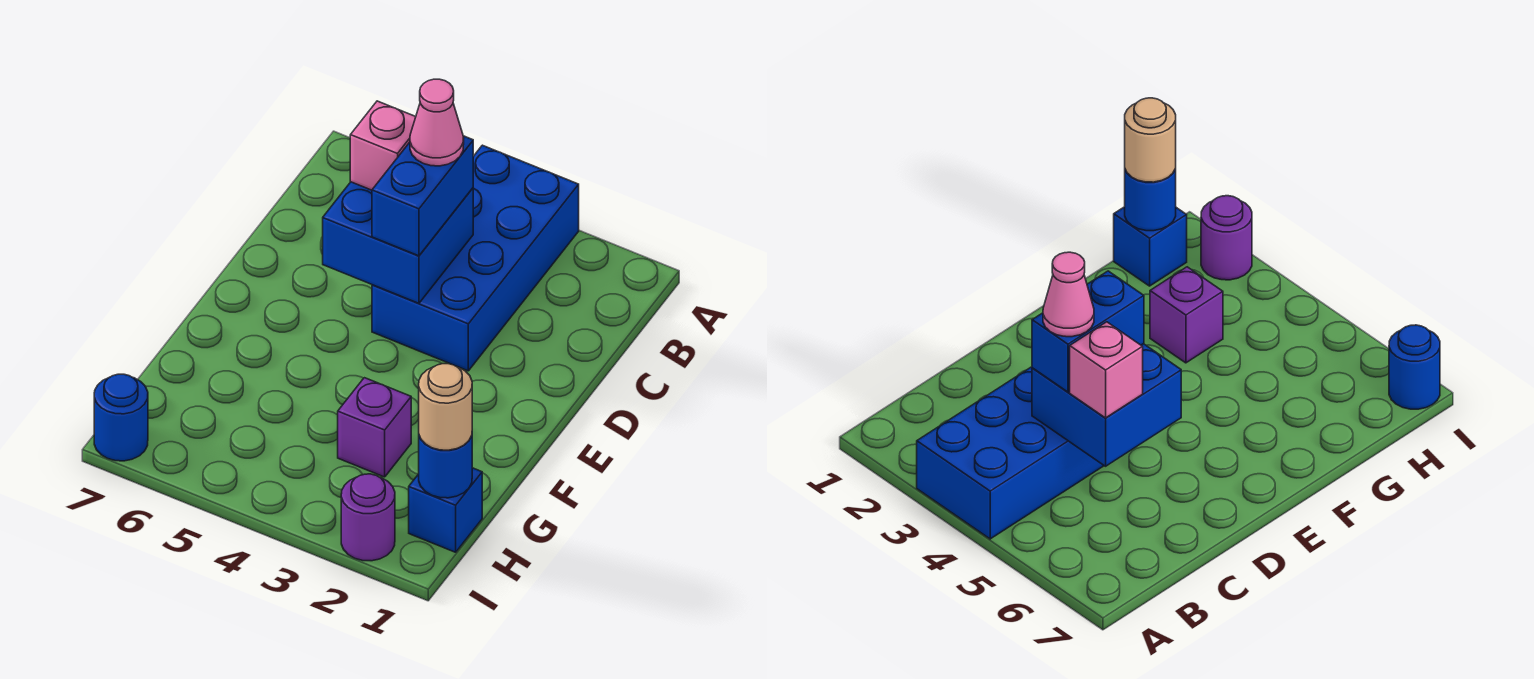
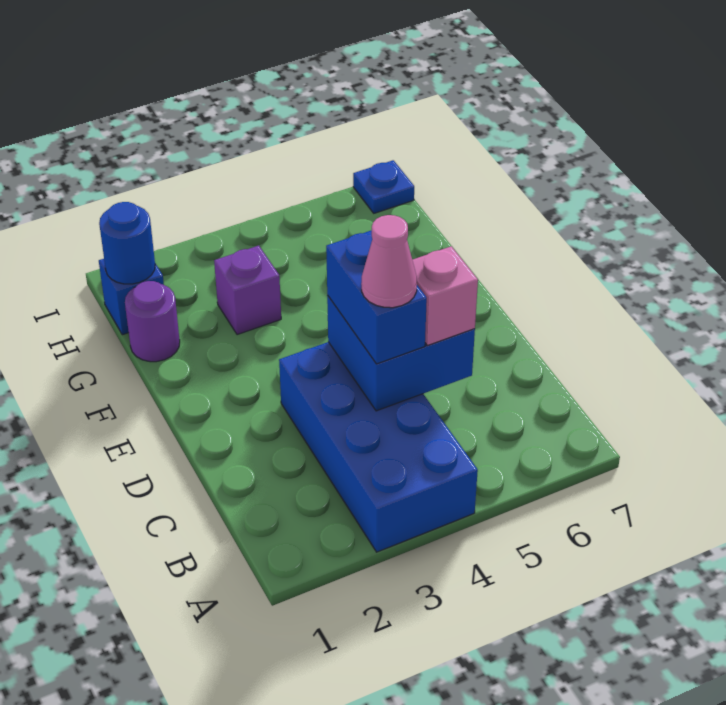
tan round brick H1 level 3 -> none
purple round brick I2 level 1 -> purple round brick G1 level 1
blue round brick I7 level 1 -> blue plate I7 level 1

